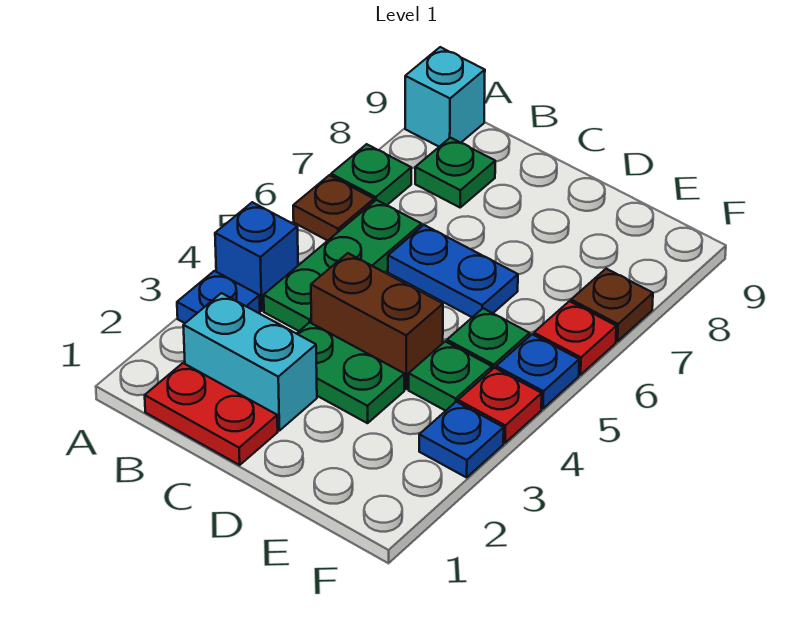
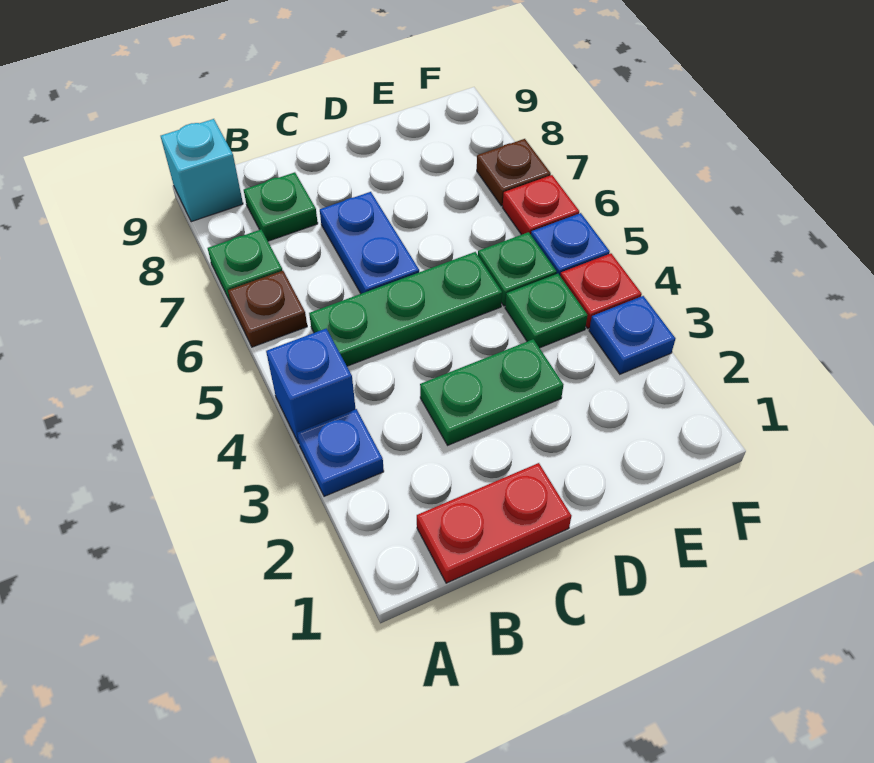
cyan brick B2:C2 level 1 -> none
green plate B4:B6 level 1 -> green plate B5:D5 level 1
brown brick C4:D4 level 1 -> none
blue plate C6:D6 level 1 -> blue plate C6:C7 level 1

